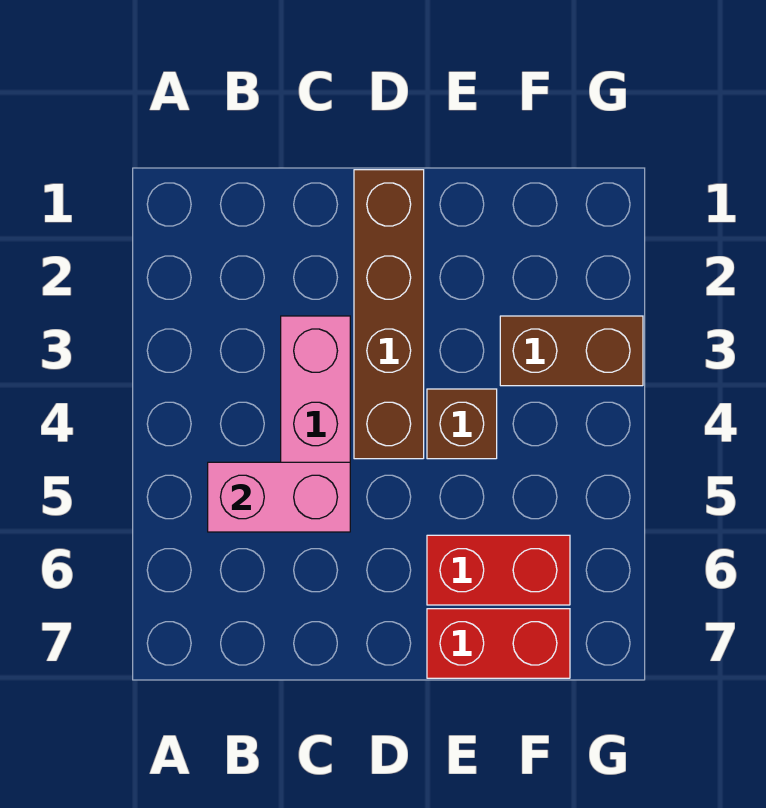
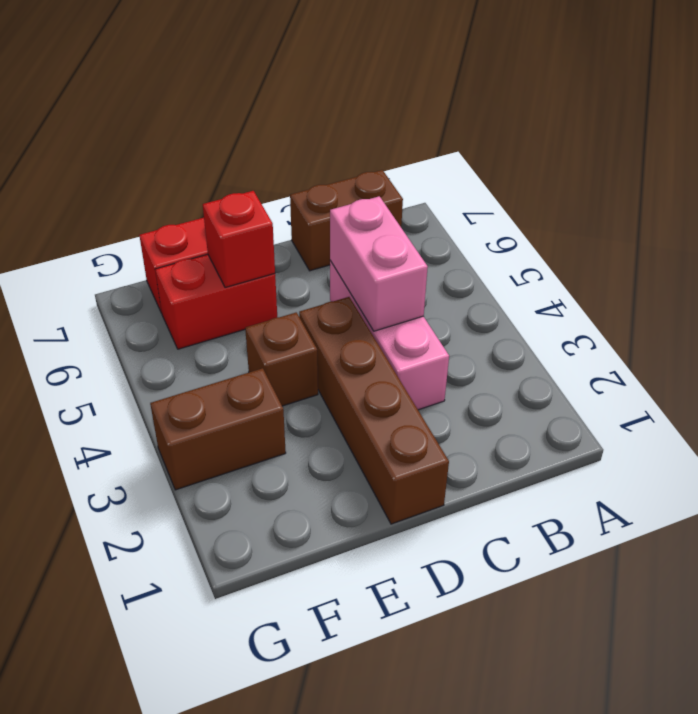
pink brick B5:C5 level 2 -> pink brick C4:C5 level 2
none -> brown brick B7:C7 level 1
none -> red brick E6 level 2

